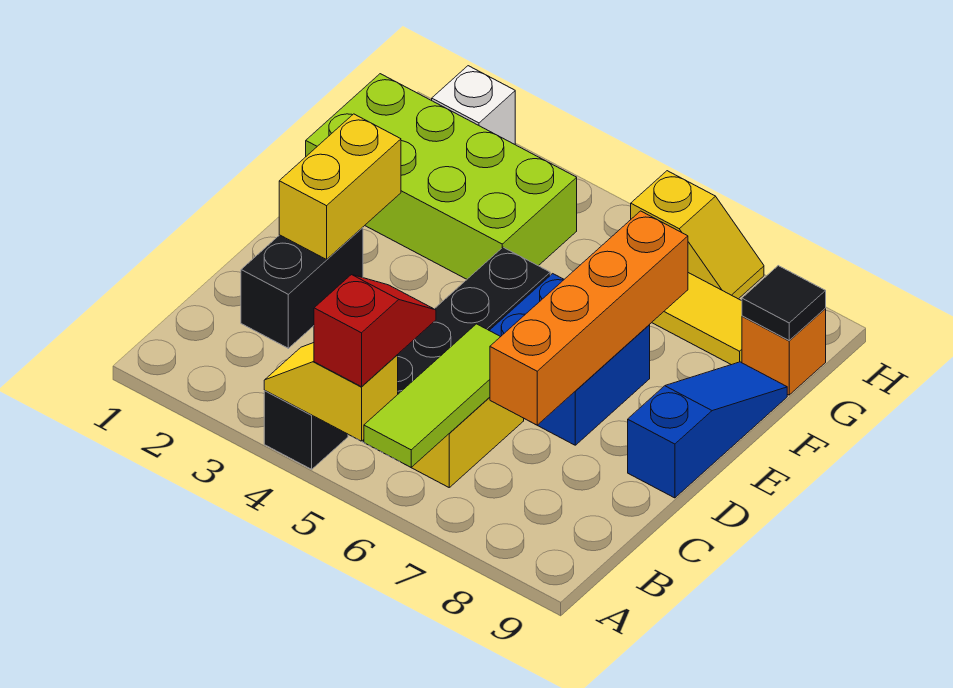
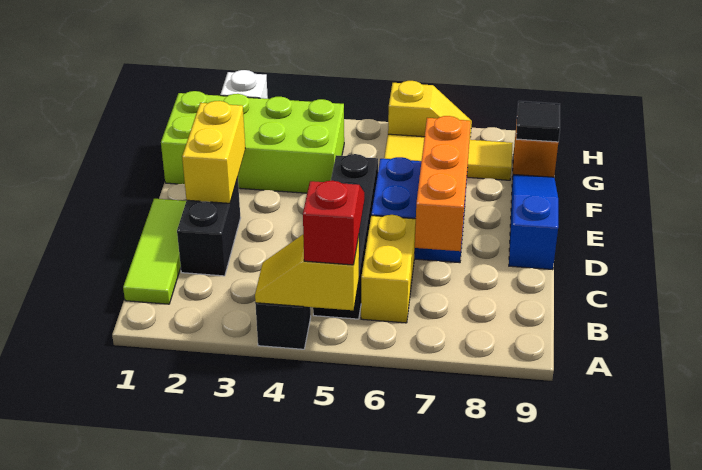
lime tile A6:C6 level 2 -> lime tile B1:D1 level 1
orange brick C7:F7 level 2 -> orange brick C7:E7 level 2

